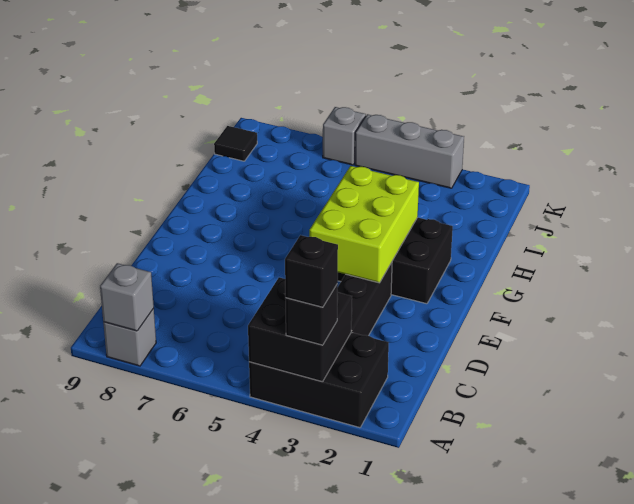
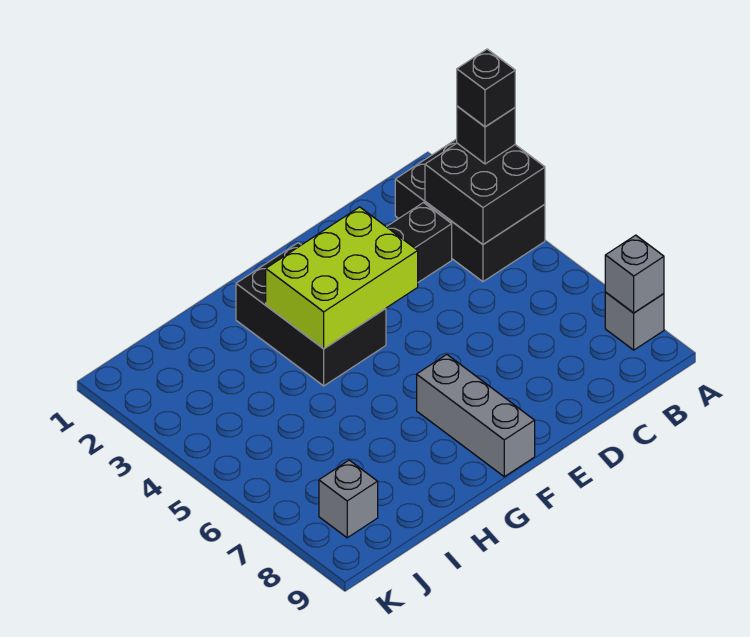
black tile J9 level 1 -> none
grey brick K3:K5 level 1 -> grey brick F7:F9 level 1
grey brick K6 level 1 -> grey brick J8 level 1

